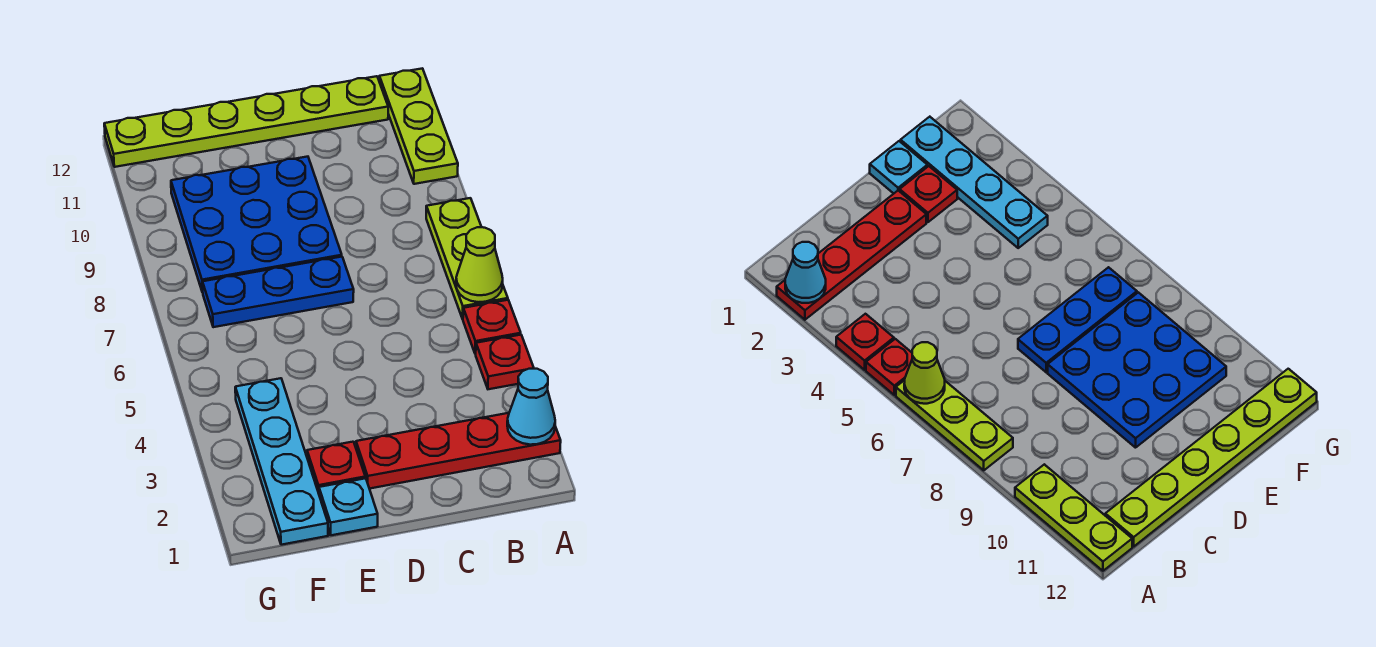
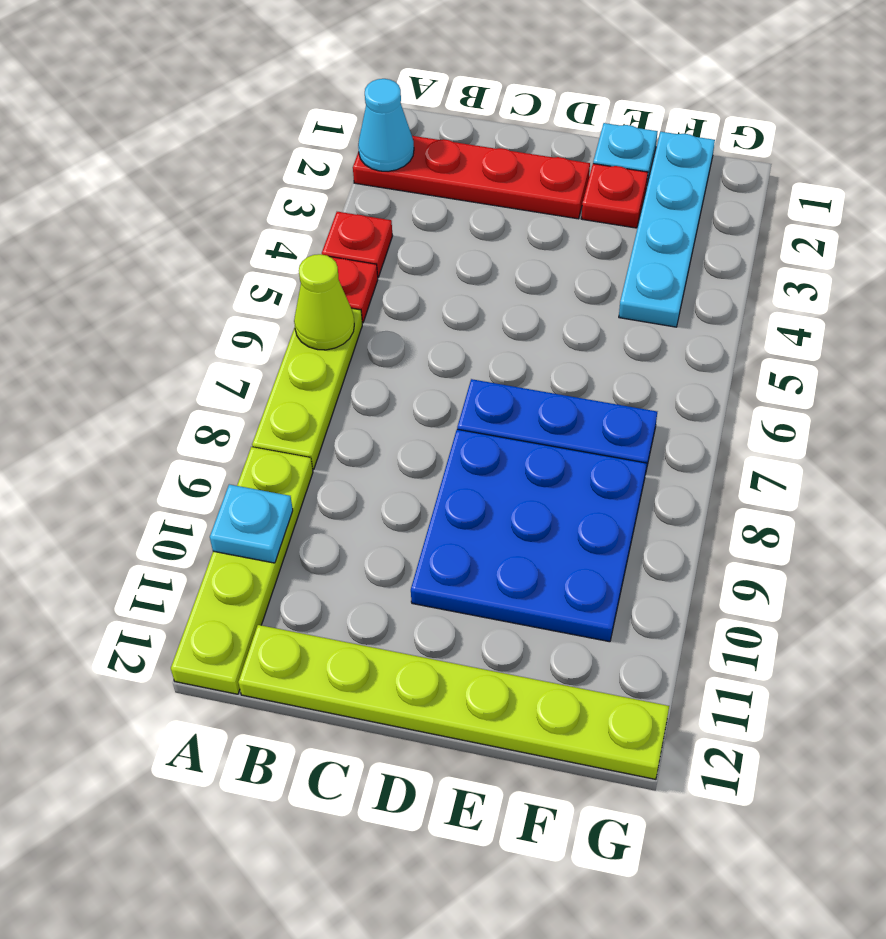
lime plate A10:A12 level 1 -> lime plate A9:A12 level 1
none -> cyan plate A10 level 2

